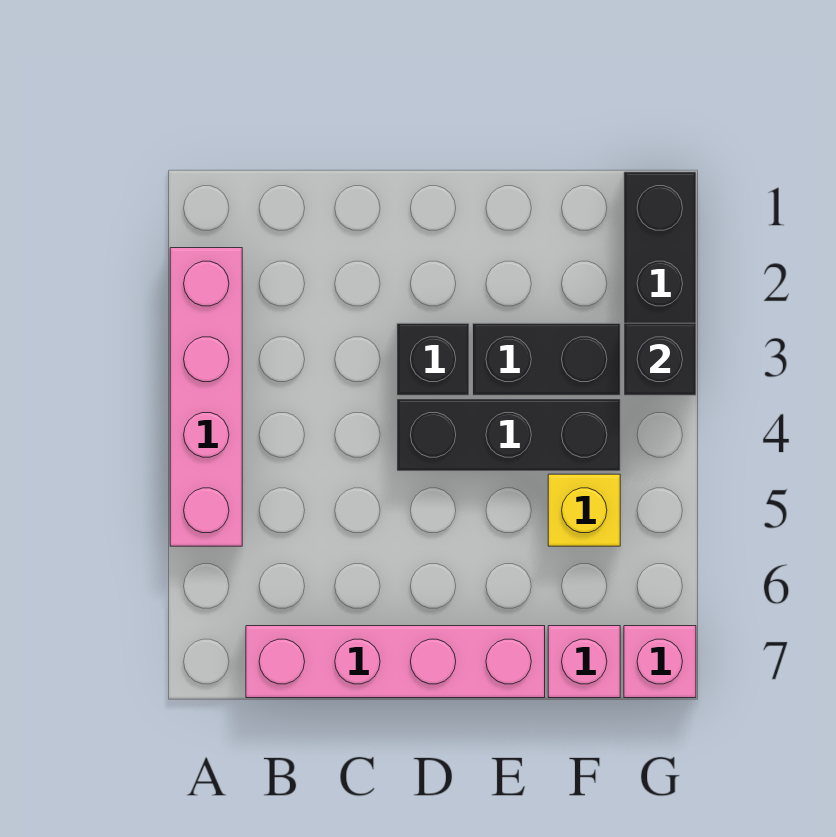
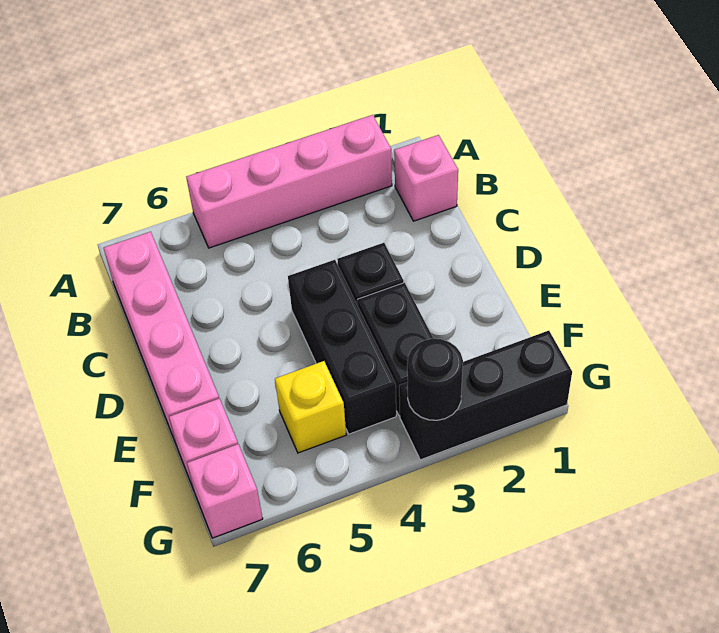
none -> pink brick B1 level 1
black brick G3 level 2 -> black round brick G3 level 2

